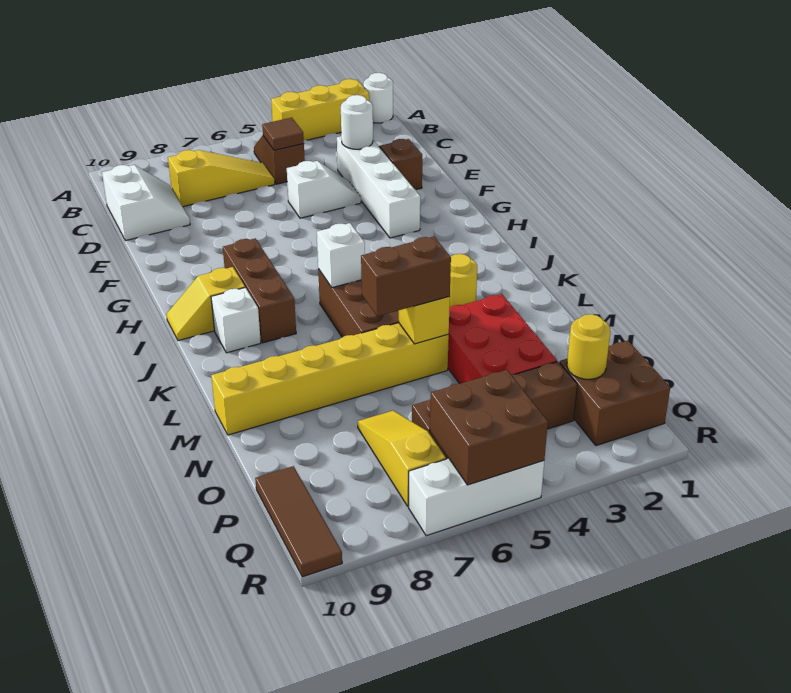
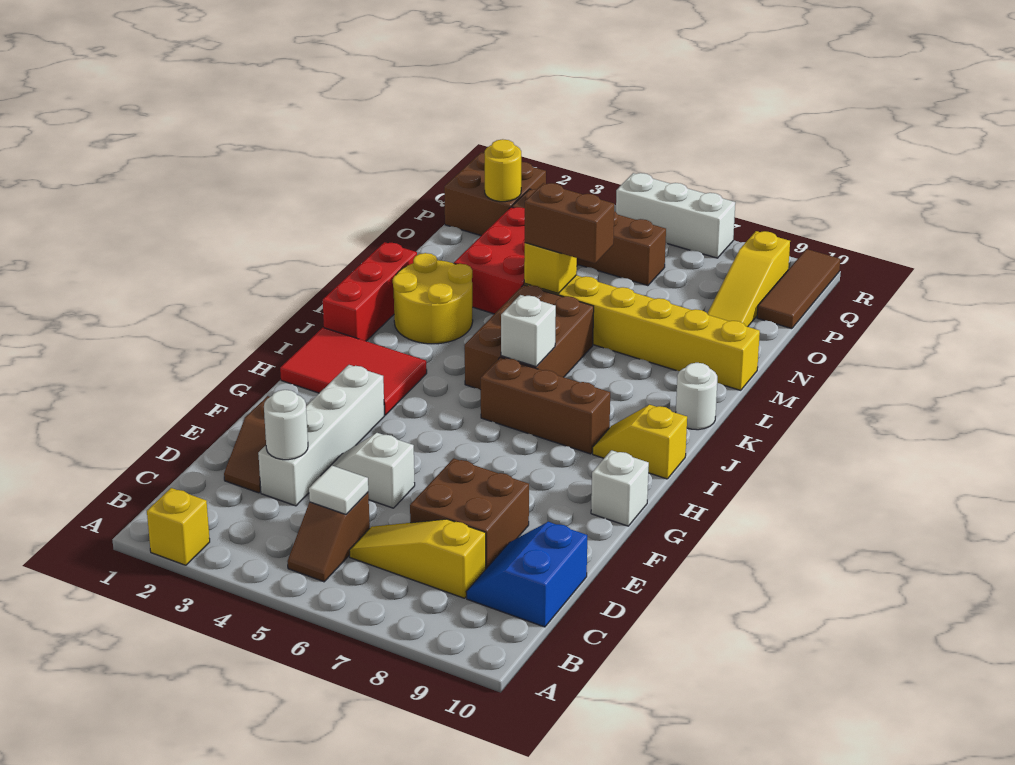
white round brick A1 level 1 -> white round brick K10 level 1
yellow brick A2:A4 level 1 -> yellow brick A2 level 1
brown tile C5 level 2 -> white tile C5 level 2
white slope C9:D10 level 1 top 10 -> blue slope C9:D10 level 1 top 10
none -> red tile H1:I3 level 1
brown brick H8:J8 level 1 -> brown brick I6:I8 level 1
yellow slope I9:I10 level 1 top 9 -> yellow slope I9:I10 level 1 top 10
none -> red brick J1:L1 level 1
white brick J9 level 1 -> white brick G10 level 1
yellow round brick K3 level 1 -> yellow round brick K2:L3 level 1
yellow slope O7:Q7 level 1 top Q -> yellow slope O9:Q9 level 1 top Q
brown brick Q5:R6 level 2 -> brown brick D7:E8 level 1

